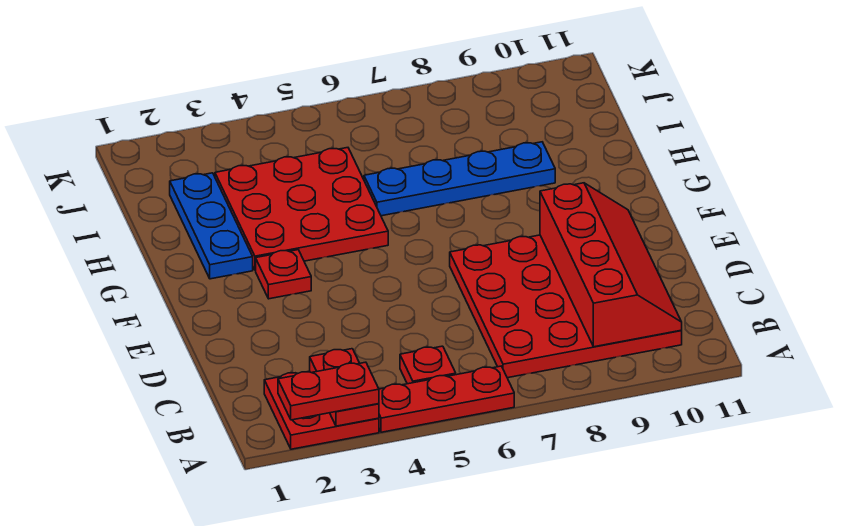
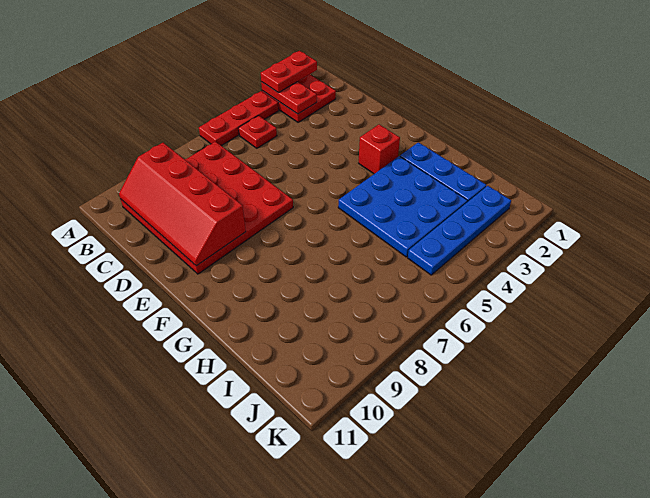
red plate F3 level 1 -> red brick F3 level 1
red plate G3:I5 level 1 -> blue plate G3:I5 level 1
blue plate H6:H9 level 1 -> blue plate J2:J5 level 1

